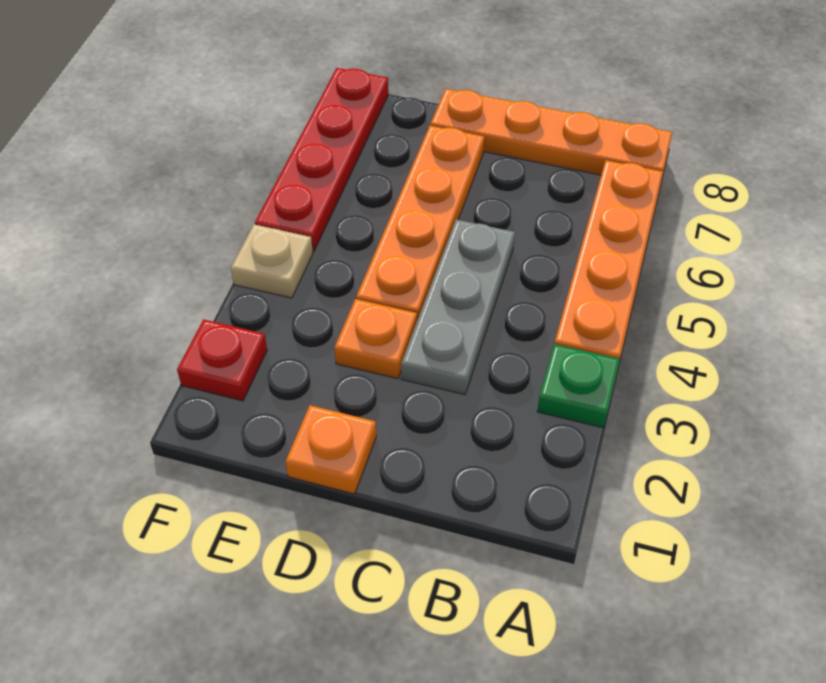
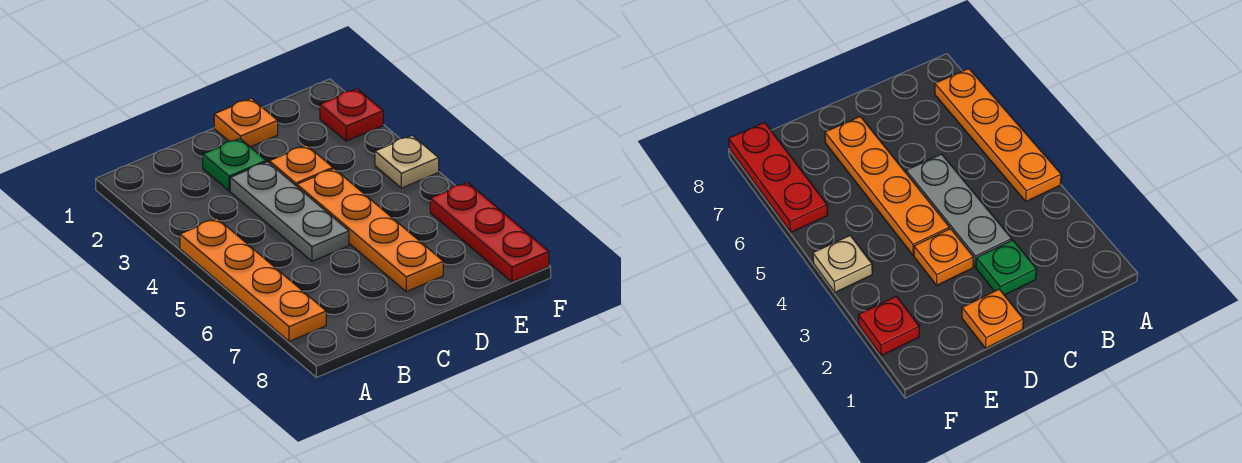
green plate A3 level 1 -> green plate C2 level 1
orange plate A8:D8 level 1 -> none
red plate F5:F8 level 1 -> red plate F6:F8 level 1

